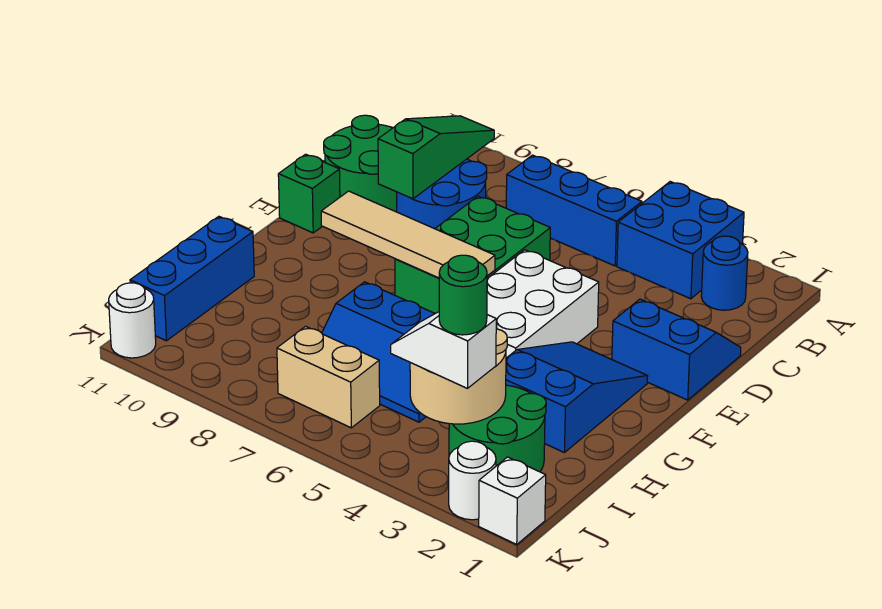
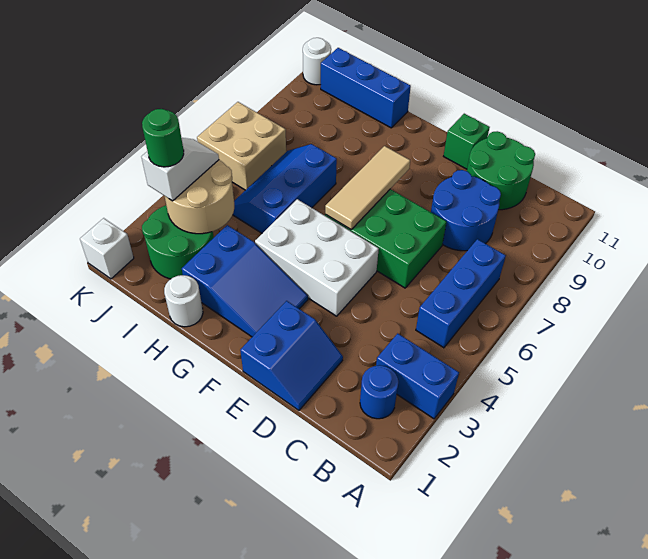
blue brick A3:B4 level 1 -> blue brick A3:B3 level 1
green slope B9:D9 level 2 top D -> none
tan tile F6:F9 level 2 -> tan tile F6:F8 level 2
tan brick J6:J7 level 1 -> tan brick J6:K7 level 1
white round brick K2 level 1 -> white round brick H1 level 1

